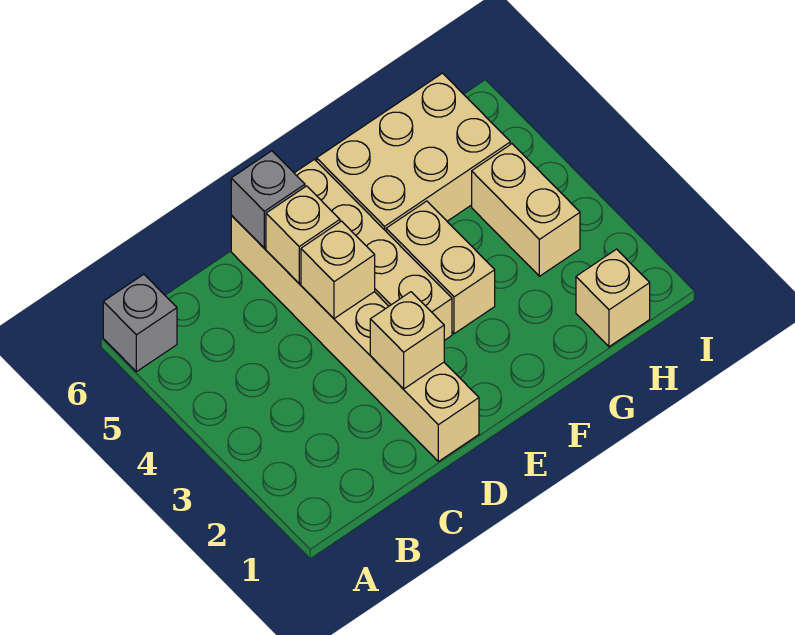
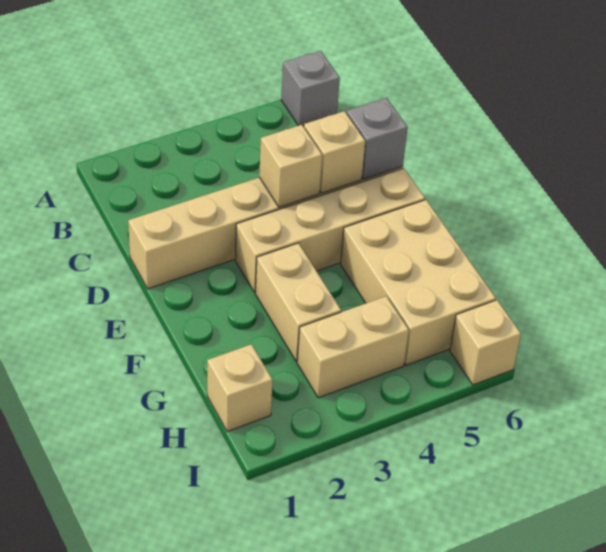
tan brick D2 level 2 -> tan brick I6 level 1
tan brick F3:F4 level 1 -> tan brick F3:G3 level 1

